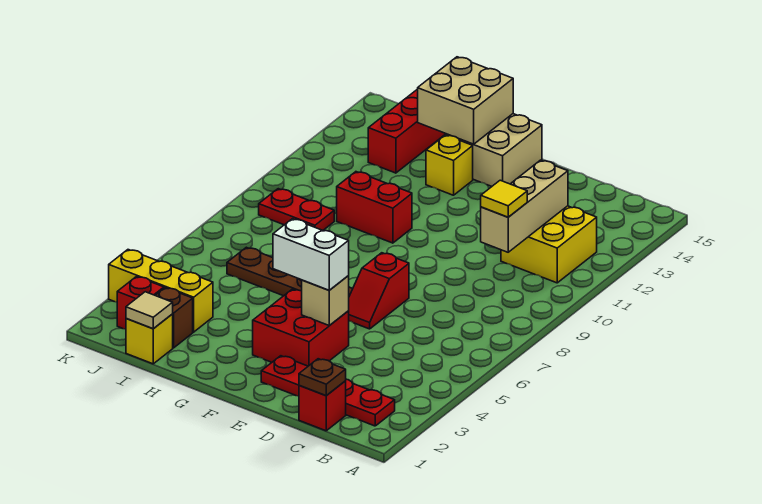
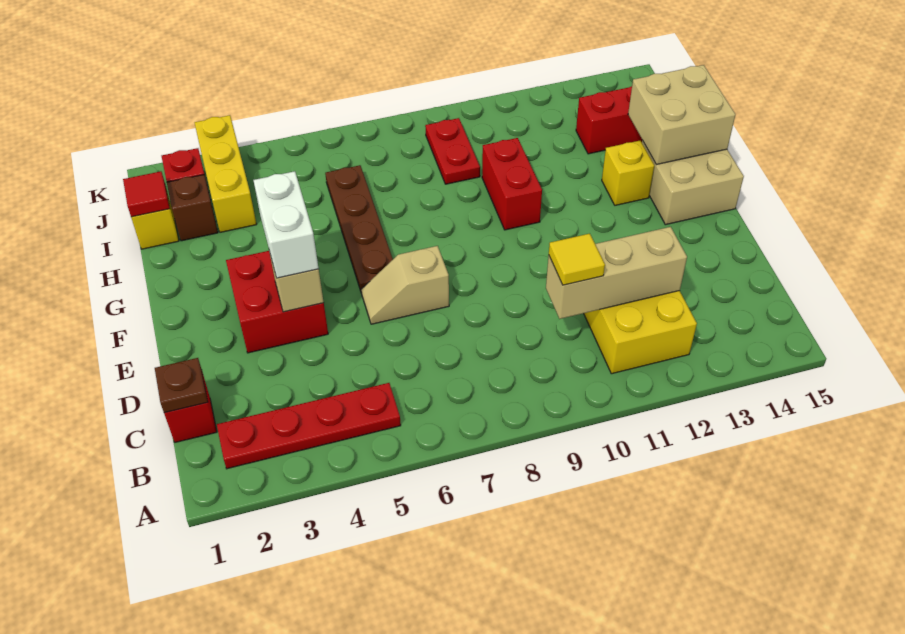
red plate B2:E2 level 1 -> red plate B2:B5 level 1
red slope E6:E7 level 1 top 7 -> tan slope E6:E7 level 1 top 7
tan tile I1 level 2 -> red tile I1 level 2

